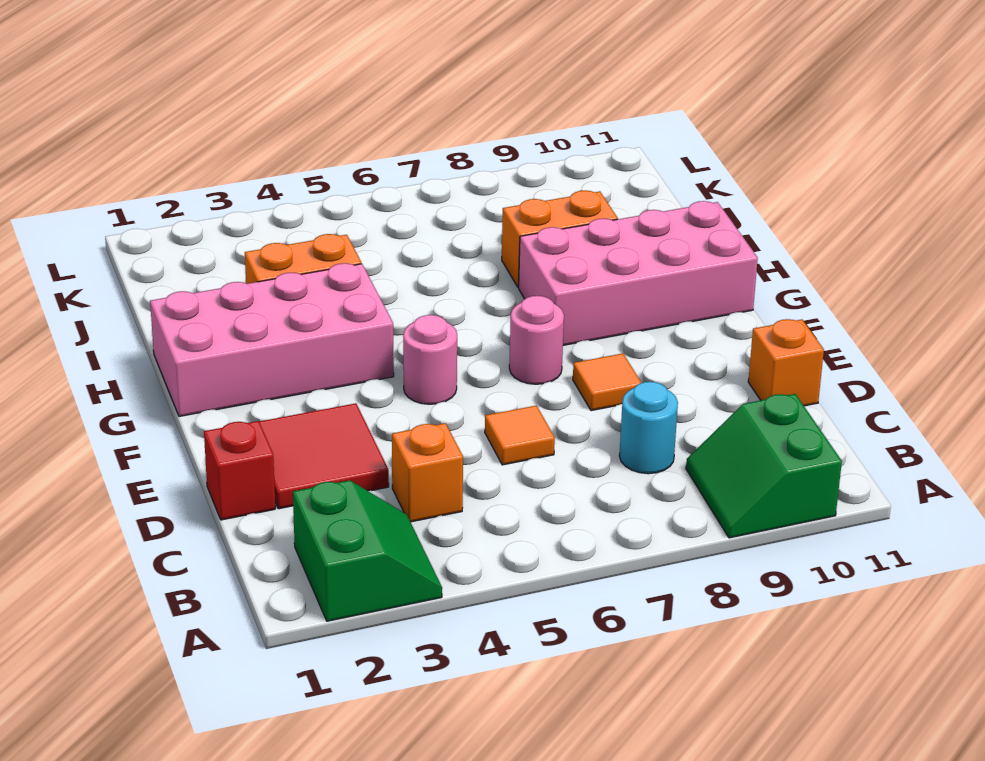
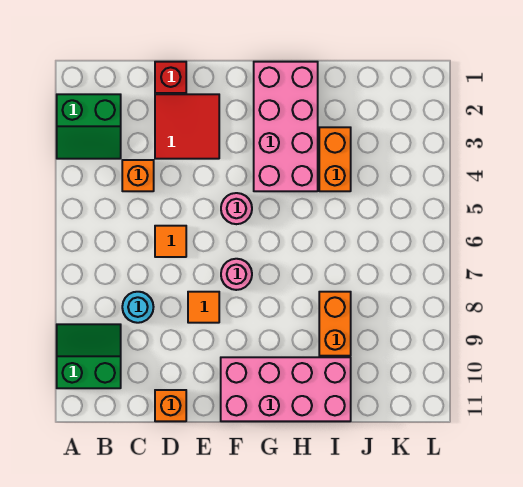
pink brick G8:H11 level 1 -> pink brick F10:I11 level 1

